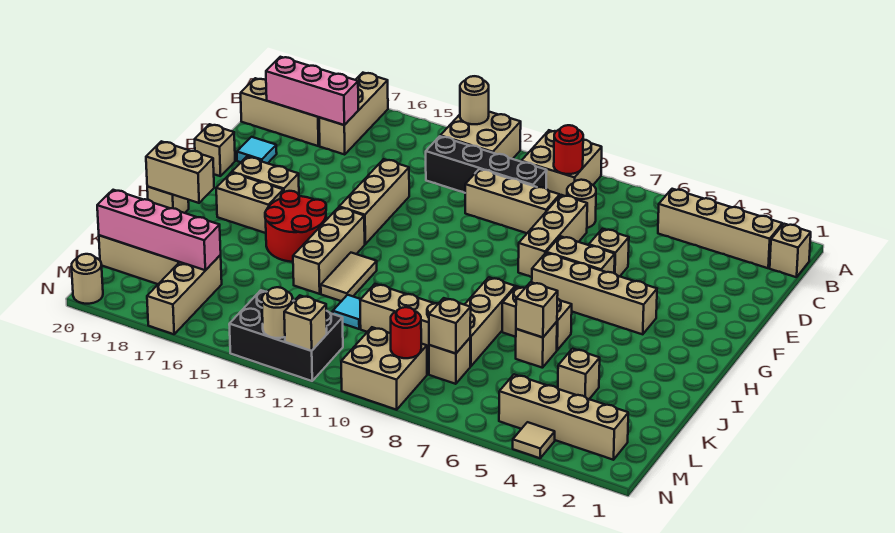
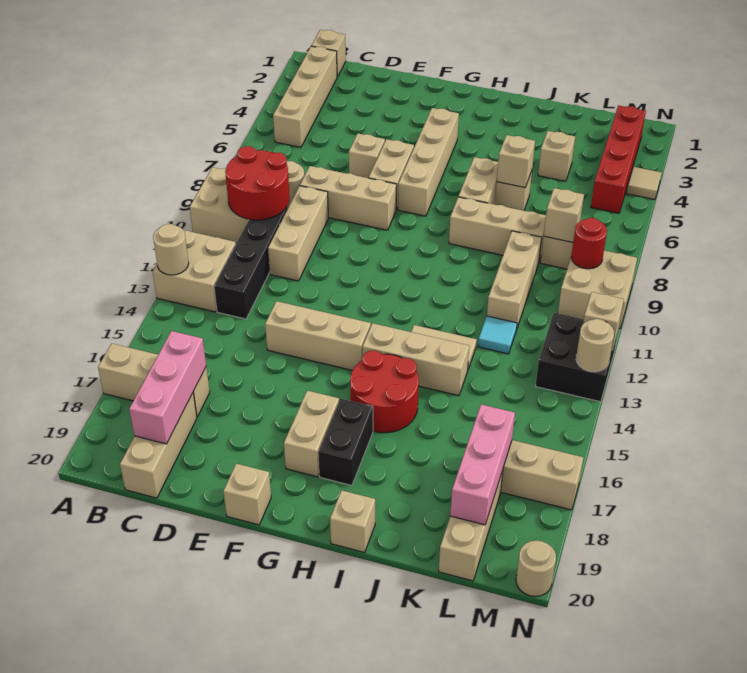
red round brick B9 level 2 -> red round brick B9:C10 level 2
cyan tile E19 level 1 -> none
tan brick H17:H18 level 1 -> black brick H17:H18 level 1
tan brick I19:I20 level 2 -> none
pink brick L17:L20 level 2 -> pink brick L17:L19 level 2
tan brick M2:M5 level 1 -> red brick M2:M5 level 1
black brick M12:N14 level 1 -> black brick M12:N13 level 1

